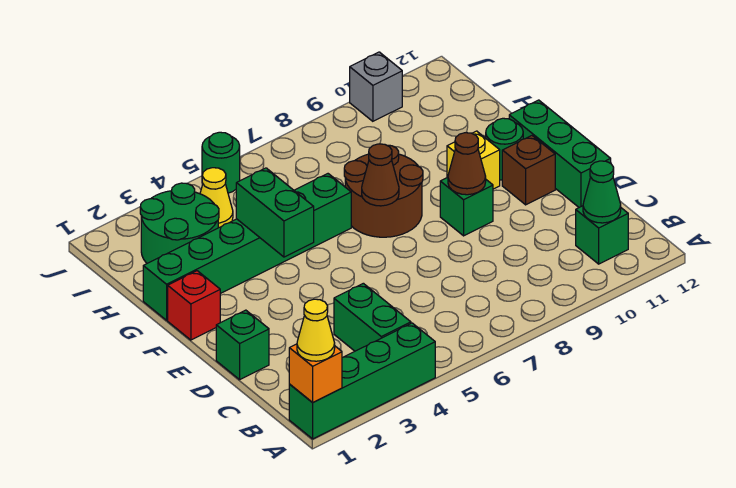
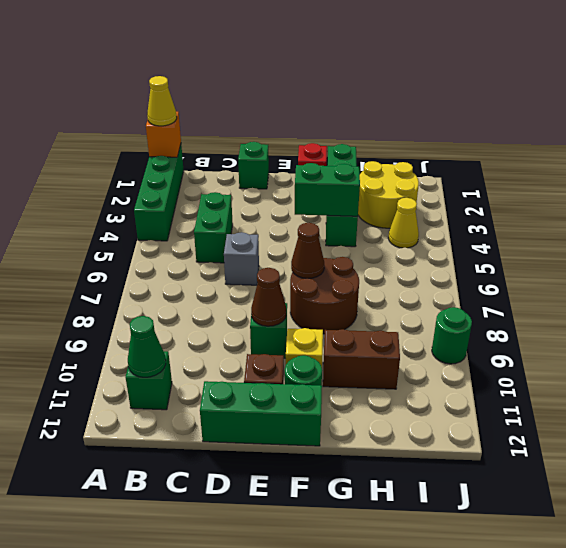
green brick B4:C4 level 1 -> green brick C4:C5 level 1
green brick G1:G6 level 1 -> green brick G1:G4 level 1
none -> brown brick G10:H10 level 1
green round brick H2:I3 level 1 -> yellow round brick H2:I3 level 1
green round brick J5 level 1 -> green round brick J9 level 1
grey brick J10 level 1 -> grey brick D6 level 1

